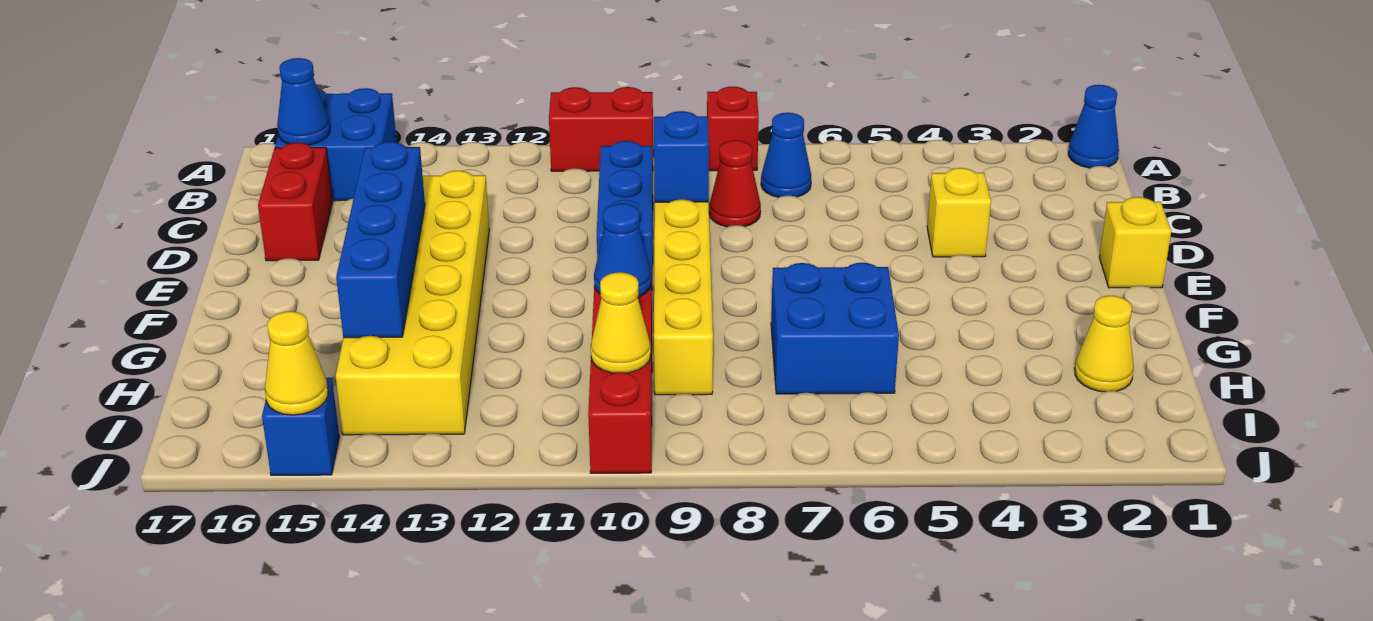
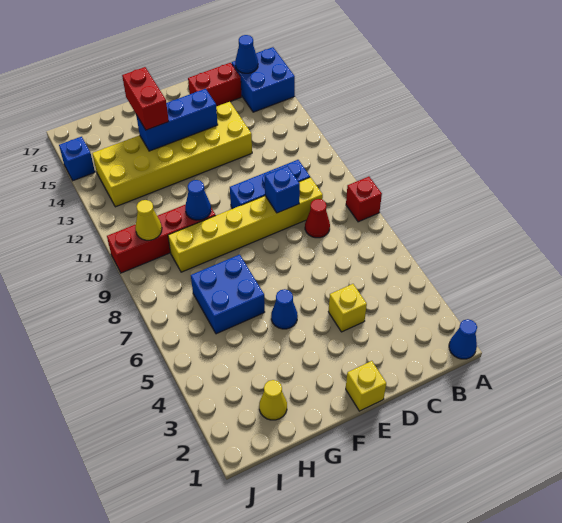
red brick A10:A11 level 1 -> red brick G14:G15 level 3
blue cone B7 level 1 -> blue cone F5 level 1
blue brick E14:H14 level 2 -> blue brick E14:G14 level 2
yellow cone J15 level 2 -> none

